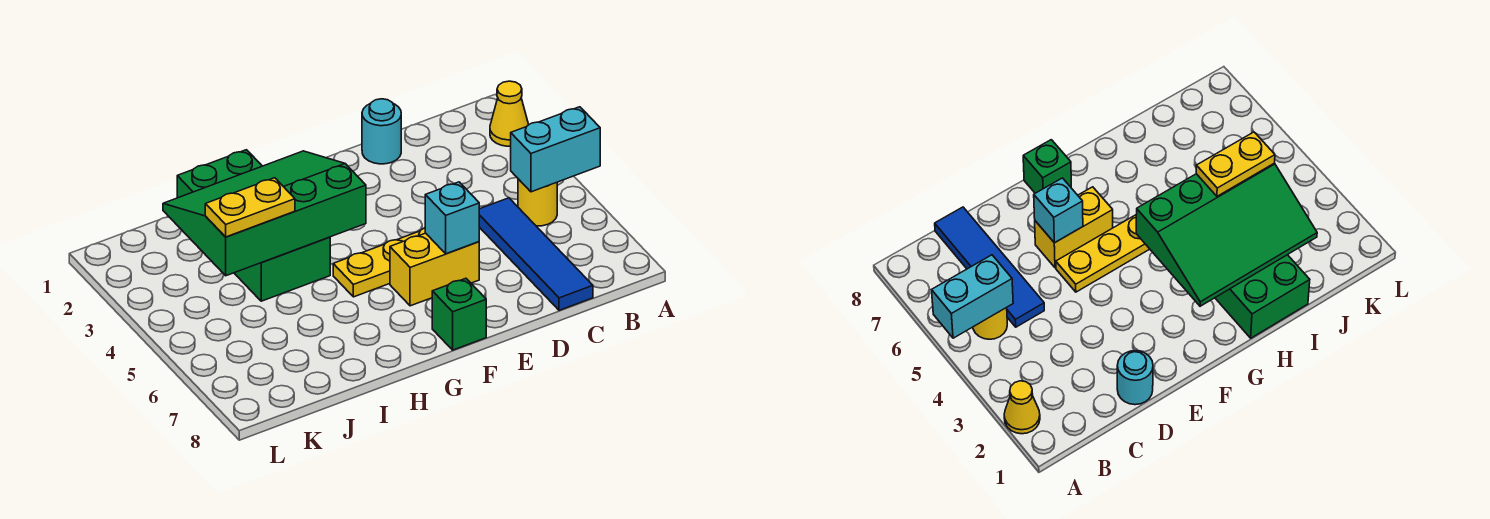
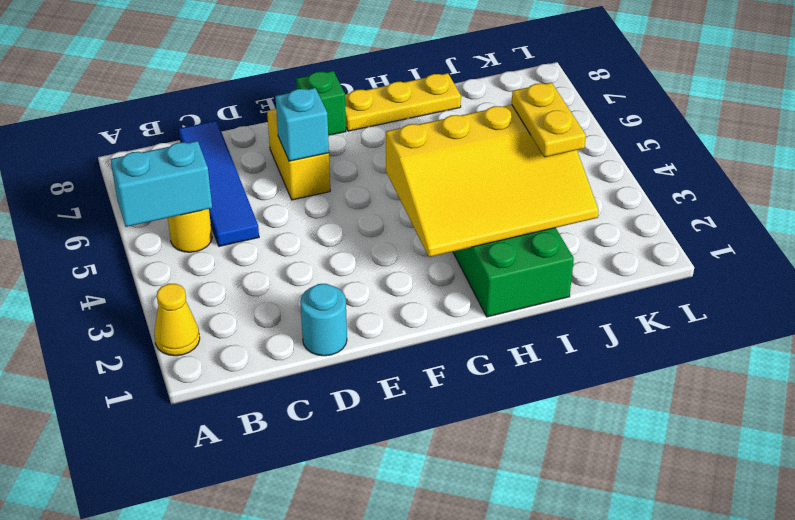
yellow plate E5:G5 level 1 -> yellow plate G8:I8 level 1
yellow brick E6:F6 level 1 -> yellow brick E6:E7 level 1
green slope G2:J4 level 2 top 4 -> yellow slope G2:J4 level 2 top 4
yellow plate I4:J4 level 3 -> yellow plate J3:J4 level 3

